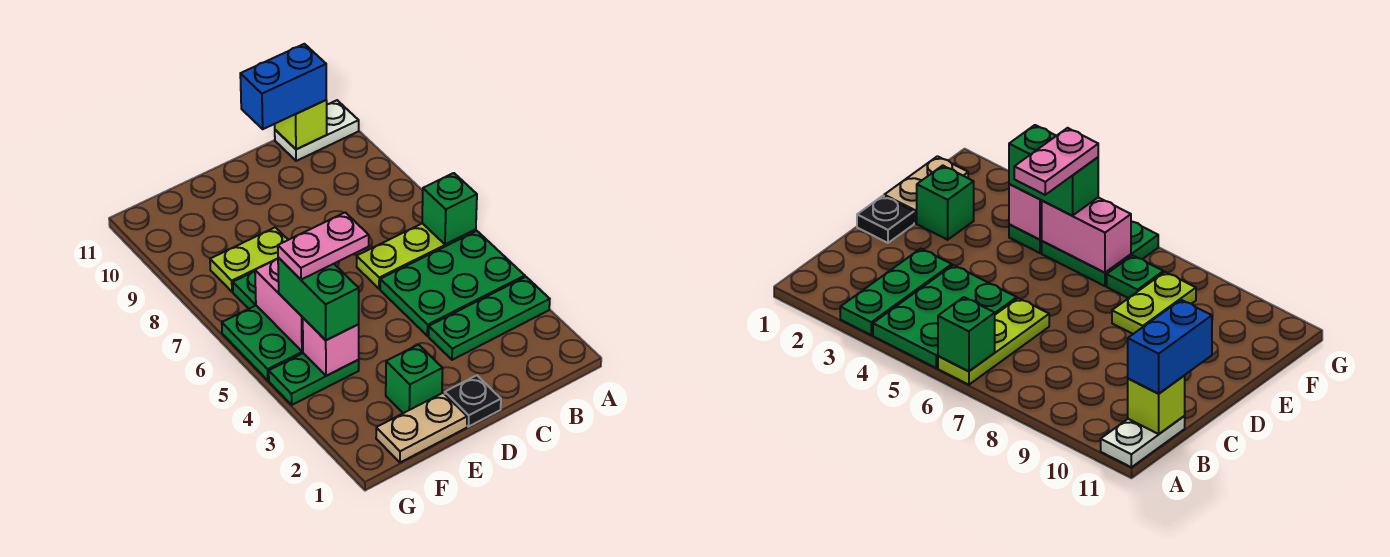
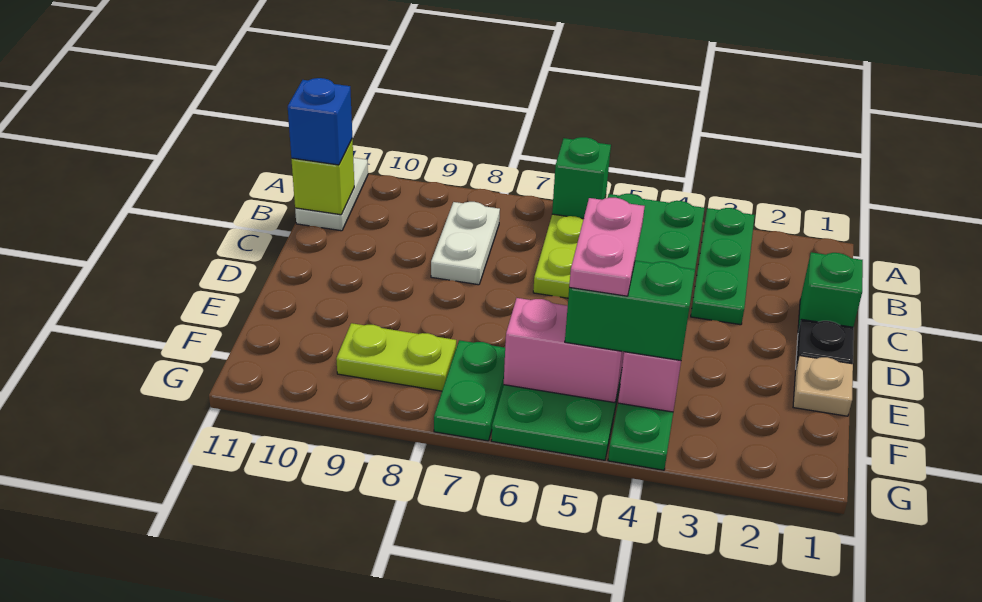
none -> white plate B8:C8 level 1
blue brick B11:C11 level 3 -> blue brick B11 level 3
tan plate E1:F1 level 1 -> tan plate E1 level 1
green brick E2 level 1 -> green brick C1 level 1
lime plate E8:F8 level 1 -> lime plate F8:F9 level 1
green plate F7 level 1 -> green plate F7:G7 level 1

